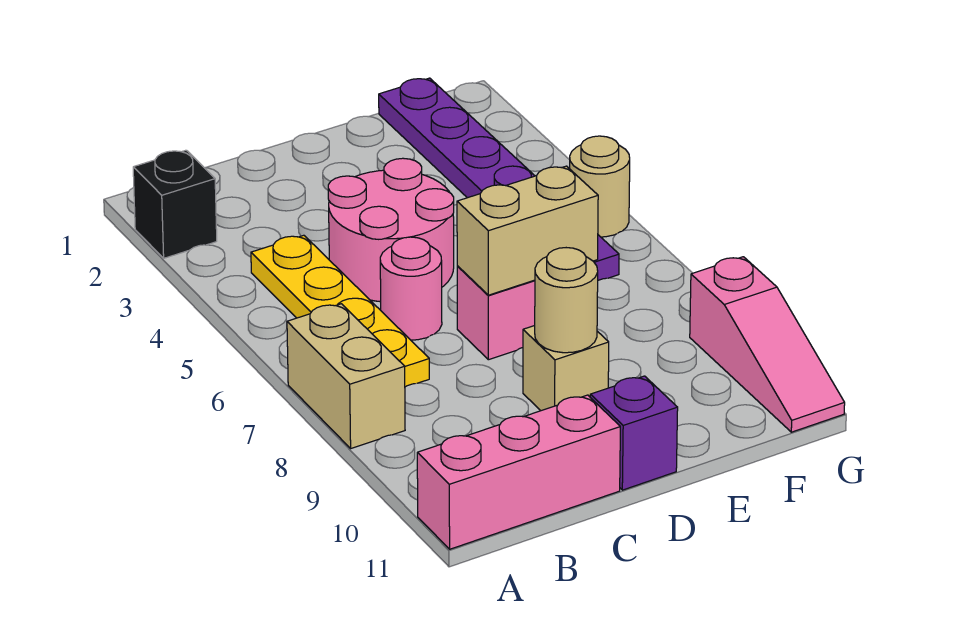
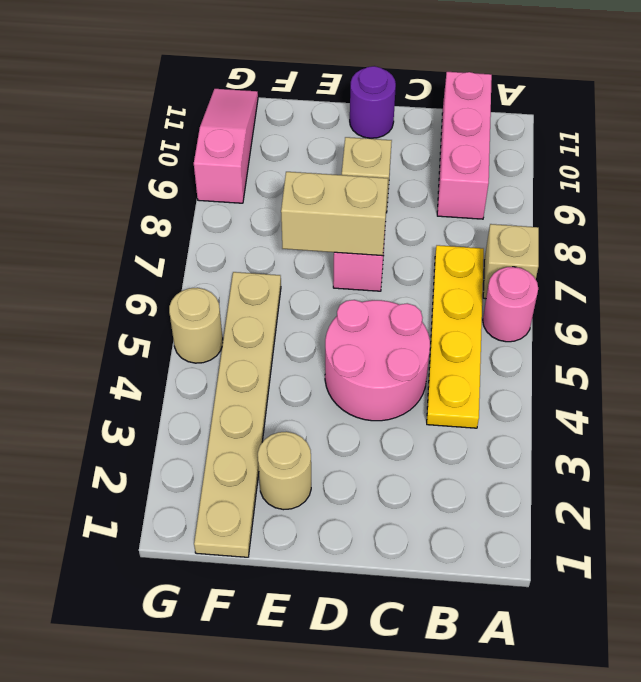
black brick A2 level 1 -> none
tan brick A7:A8 level 1 -> tan brick A7 level 1
pink brick A11:C11 level 1 -> pink brick B9:B11 level 1
pink round brick C6 level 1 -> pink round brick A6 level 1
tan round brick D9 level 2 -> tan round brick E2 level 1
purple brick D11 level 1 -> purple round brick D11 level 1
purple plate F1:F6 level 1 -> tan plate F1:F6 level 1

